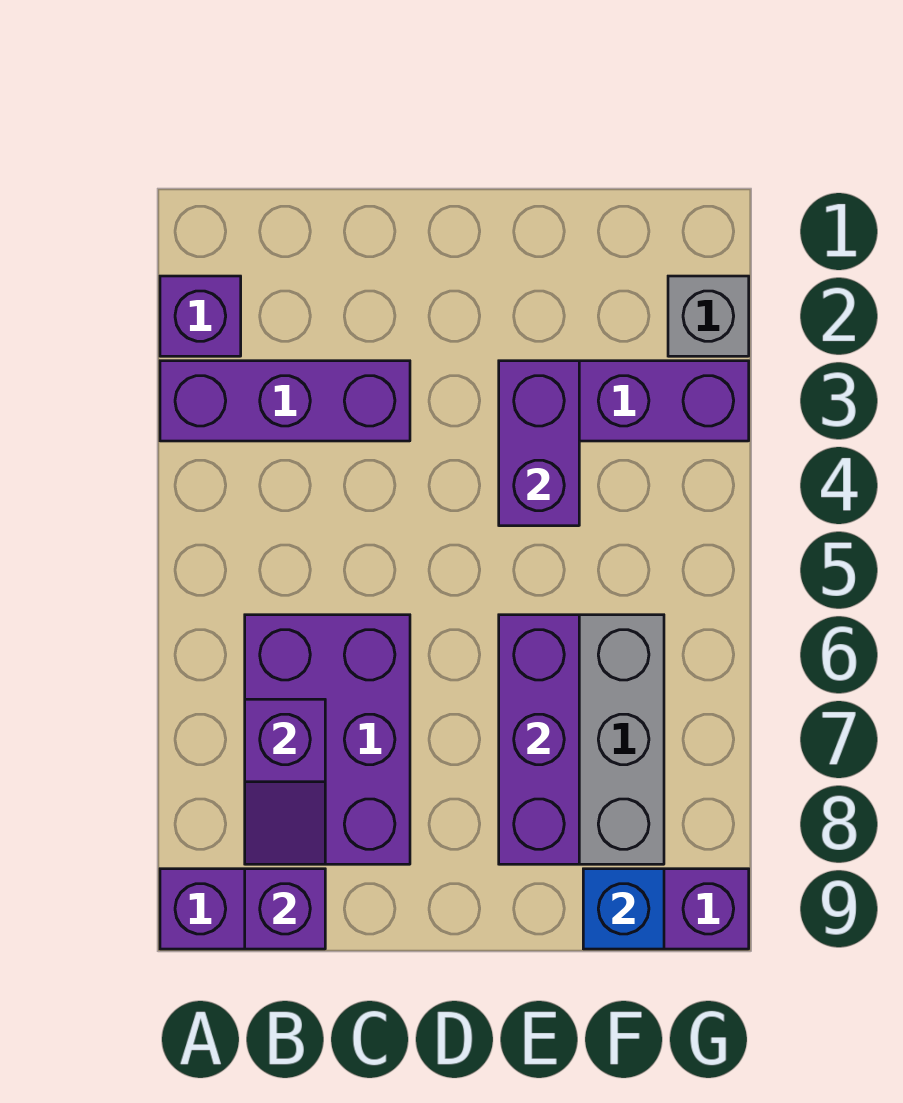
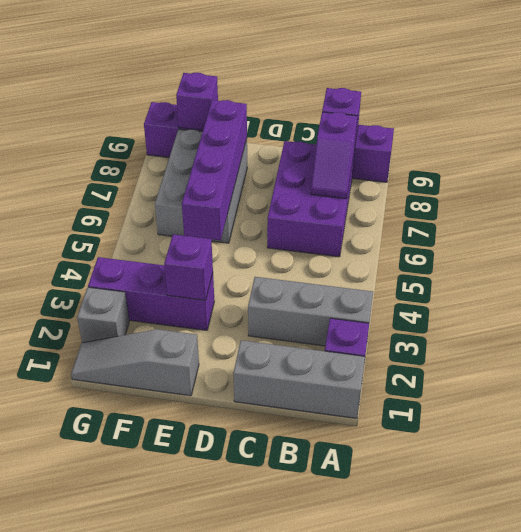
none -> grey brick A1:C1 level 1
purple brick A3:C3 level 1 -> grey brick A3:C3 level 1
purple slope B7:B8 level 2 top 7 -> purple slope B7:B8 level 2 top 8
none -> grey slope E1:G1 level 1 top E
purple brick E3:E4 level 2 -> purple brick E3 level 2
purple brick E6:E8 level 2 -> purple brick E5:E8 level 2
blue brick F9 level 2 -> purple brick F9 level 2

